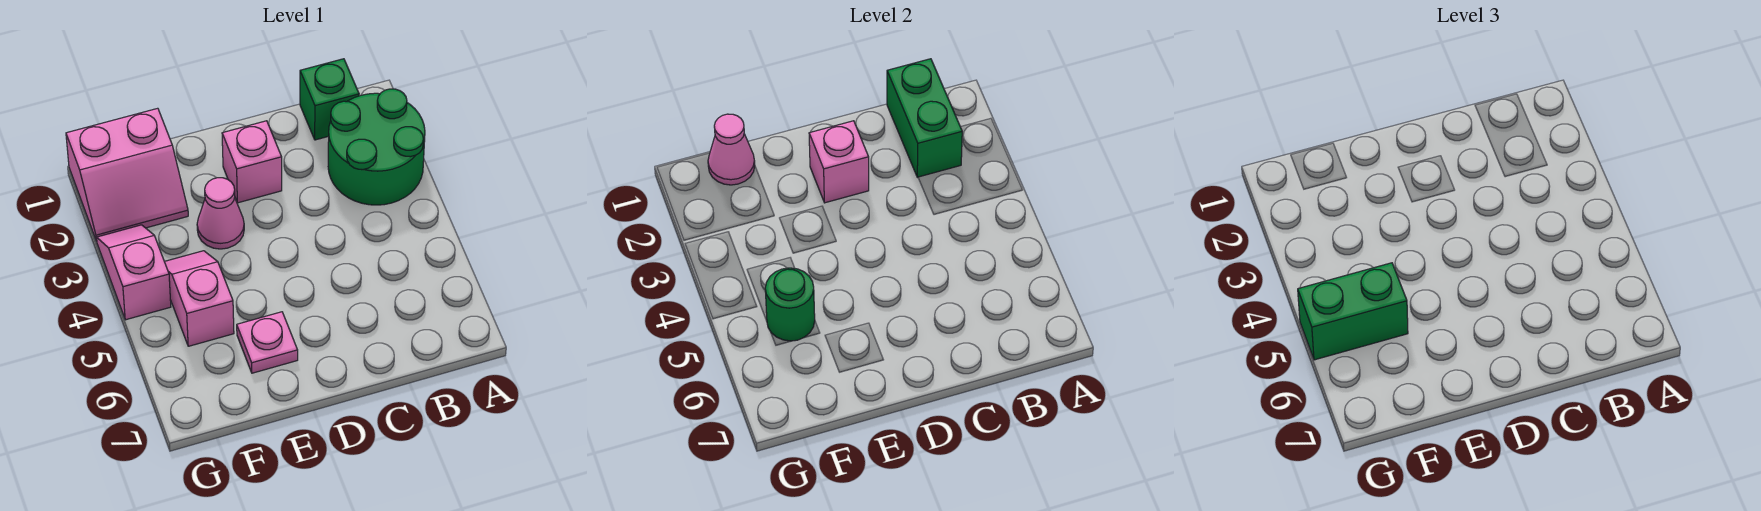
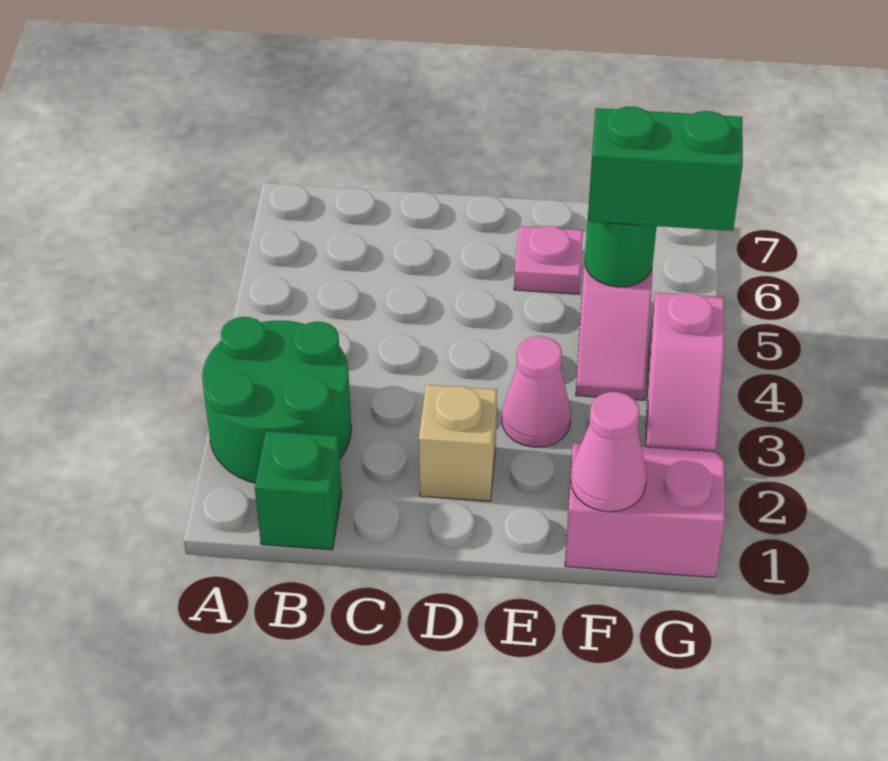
green brick B1:B2 level 2 -> none
pink brick D2 level 1 -> tan brick D2 level 1
pink brick D2 level 2 -> none

